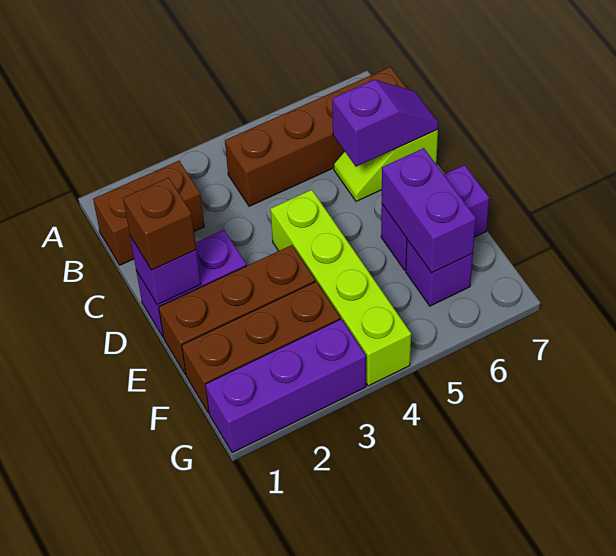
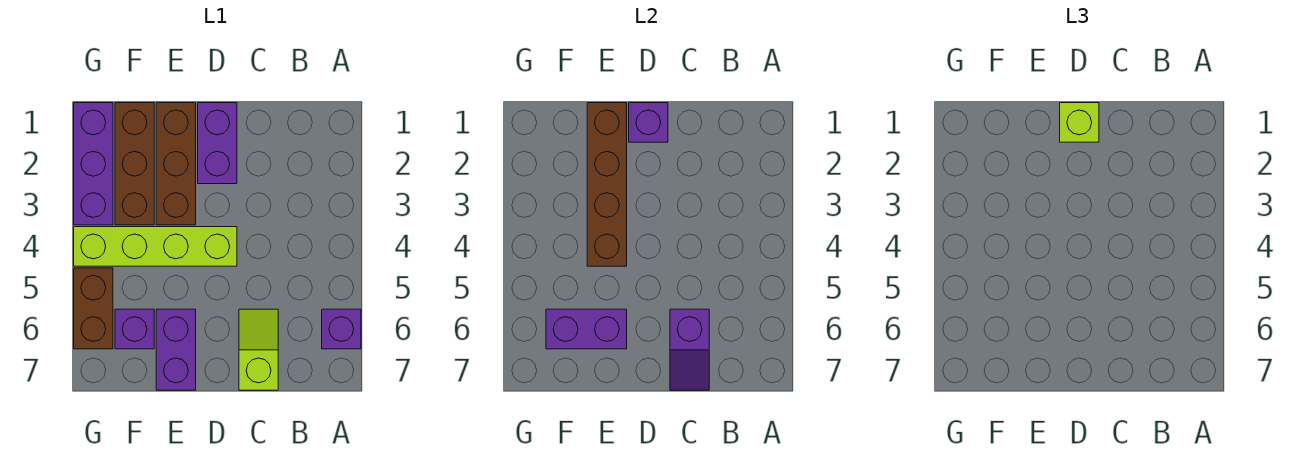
none -> purple brick A6 level 1
brown brick B1:B2 level 1 -> brown brick G5:G6 level 1
brown brick B4:B7 level 1 -> brown brick E1:E4 level 2
brown brick D1 level 3 -> lime brick D1 level 3

